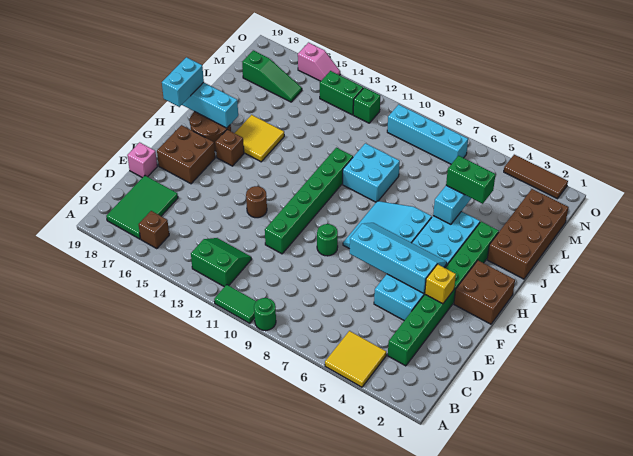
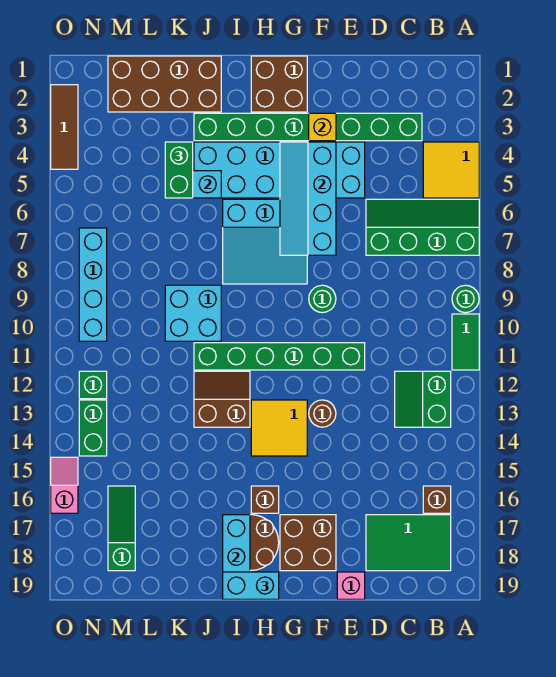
none -> green slope A6:D7 level 1 top 7
none -> brown slope I12:J13 level 1 top 13
yellow tile I15:J16 level 1 -> yellow tile G13:H14 level 1

